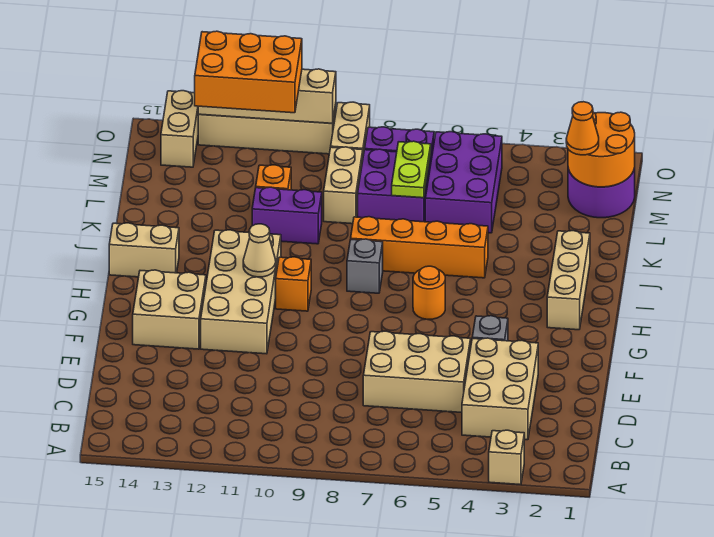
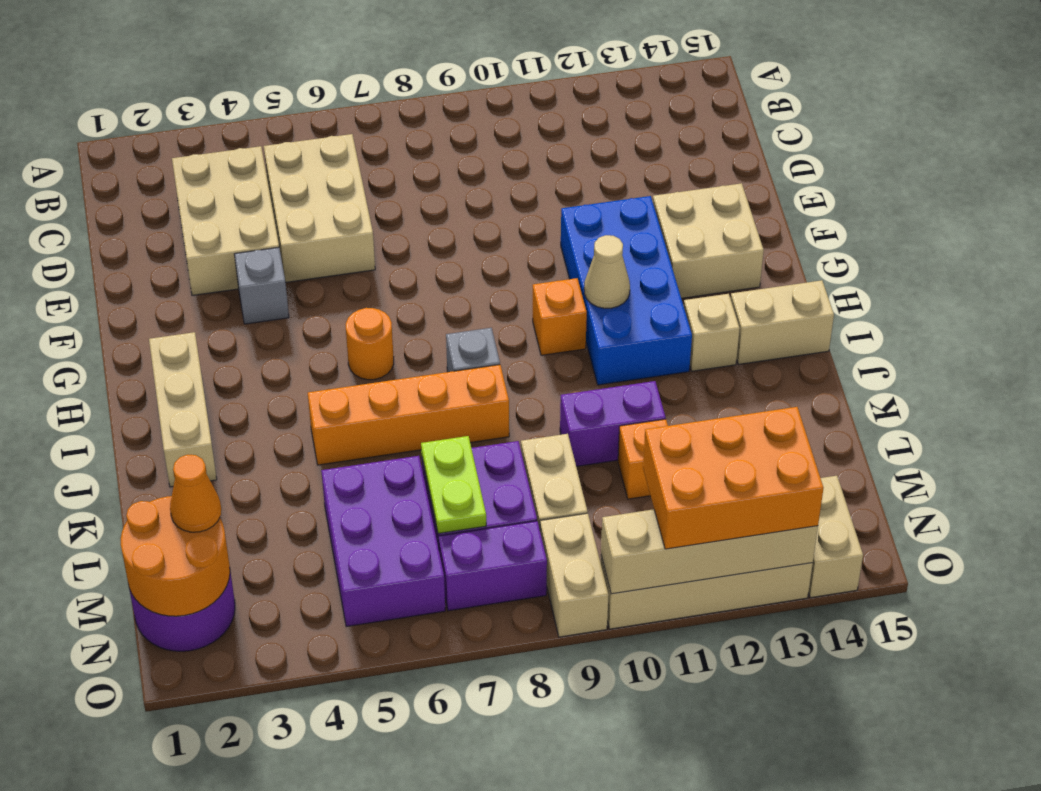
tan brick A3 level 1 -> tan brick I13 level 1
tan brick D5:E7 level 1 -> tan brick C5:E6 level 1
tan brick F11:I12 level 1 -> blue brick F11:I12 level 1

